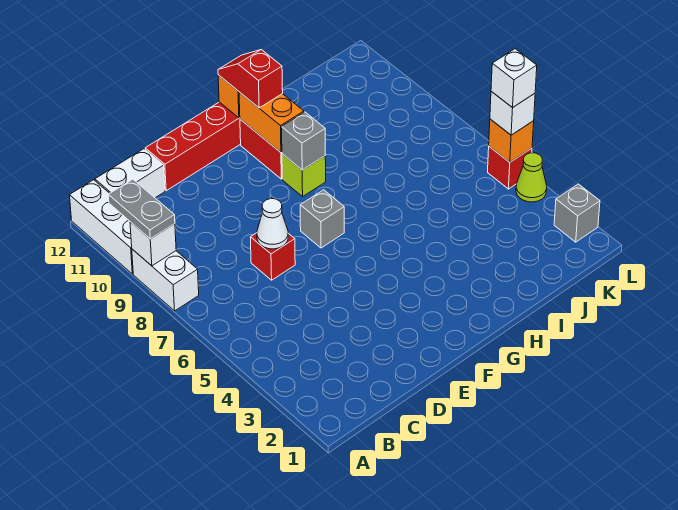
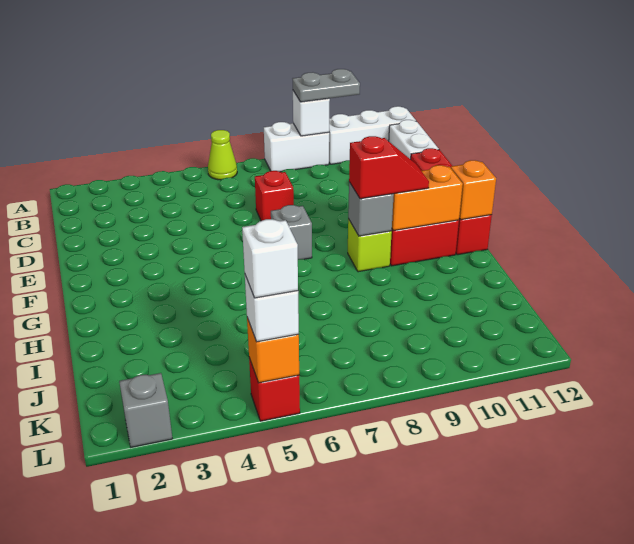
white cone D7 level 2 -> none
red slope G11:G12 level 3 top 11 -> red slope G9:G10 level 3 top 9
lime cone L4 level 1 -> lime cone A6 level 1

